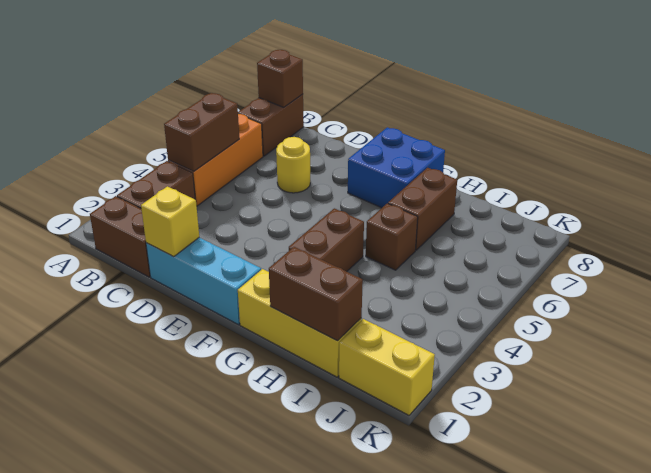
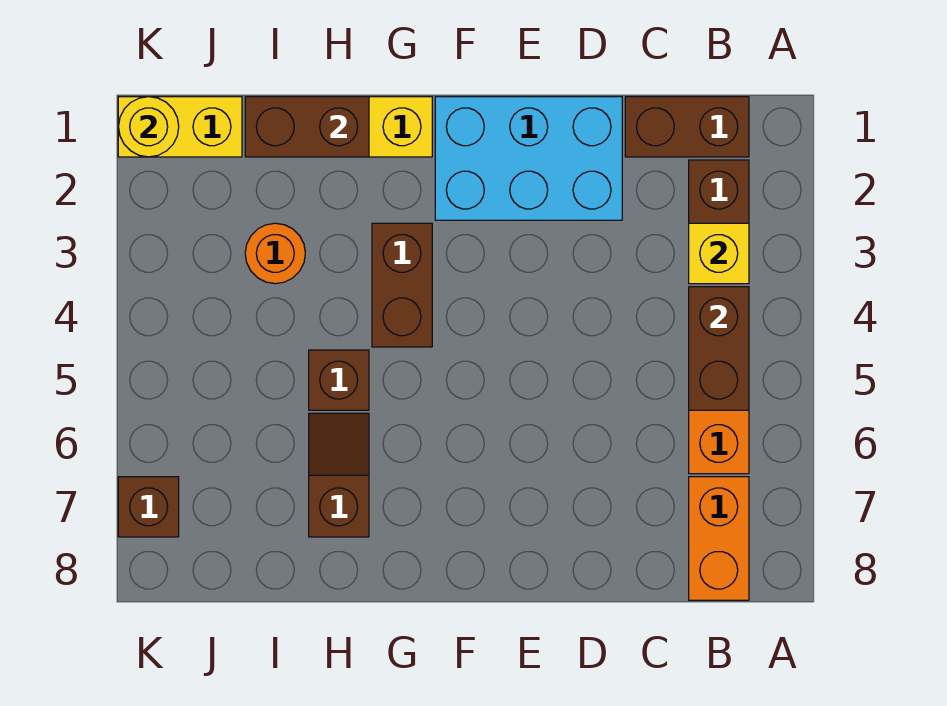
brown brick B7:B8 level 1 -> orange brick B7:B8 level 1
brown brick B8 level 2 -> brown brick K7 level 1
cyan brick D1:F1 level 1 -> cyan brick D1:F2 level 1
yellow brick D1 level 2 -> yellow brick B3 level 2
yellow round brick D6 level 1 -> yellow round brick K1 level 2
blue brick F7:G8 level 1 -> none
brown brick H6:H7 level 1 -> brown slope H6:H7 level 1 top 7
none -> orange round brick I3 level 1

